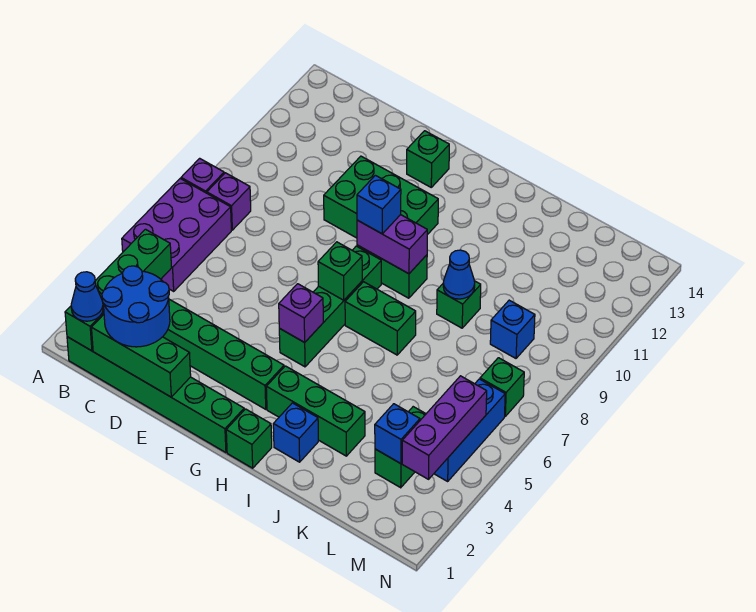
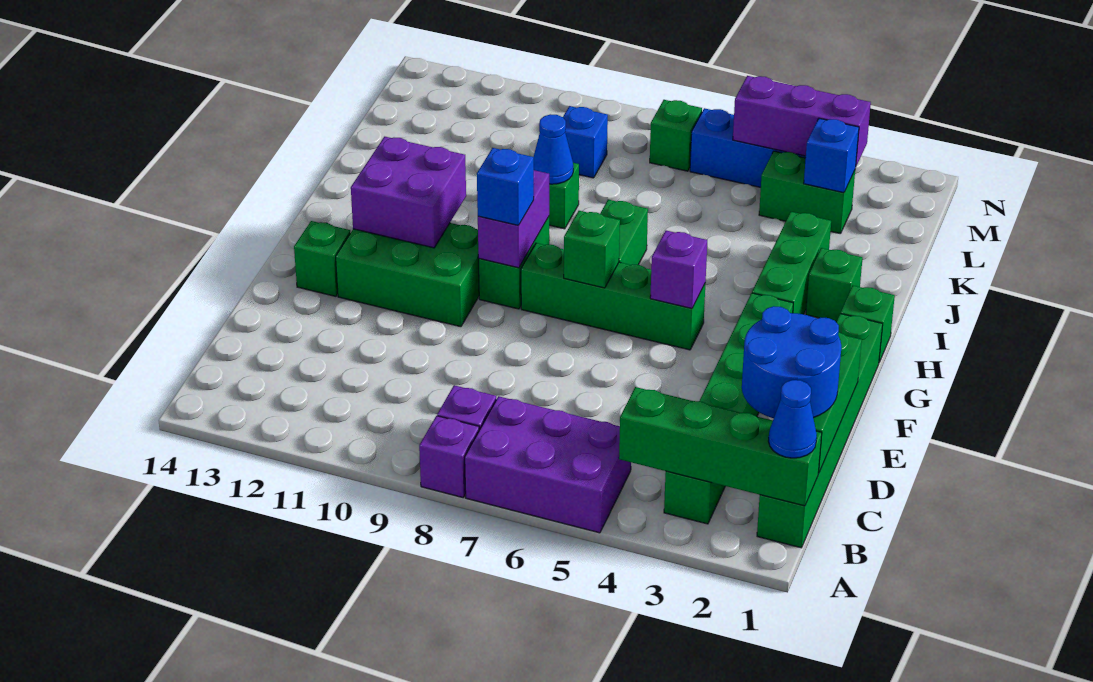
green brick E10:G11 level 1 -> green brick F10:G12 level 1
none -> purple brick G11:H12 level 2
blue brick I2 level 1 -> green brick I2 level 1

